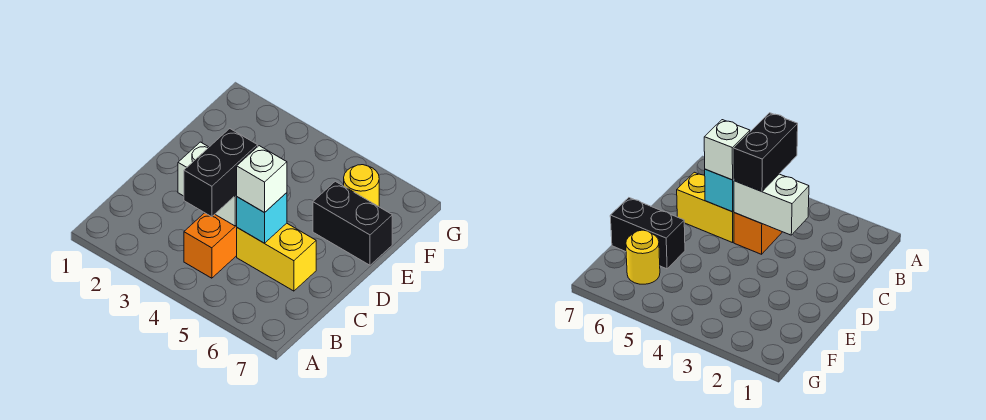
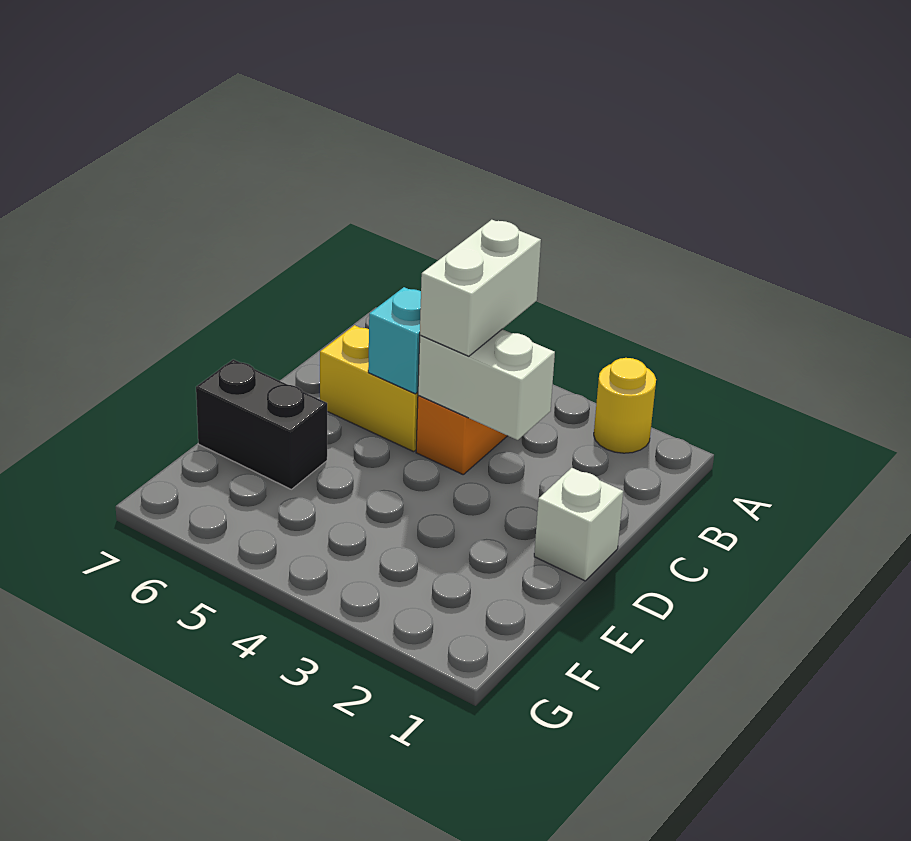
black brick B4:C4 level 3 -> white brick B4:C4 level 3
white brick C5 level 3 -> white brick D1 level 1
yellow round brick F6 level 1 -> yellow round brick A2 level 1

